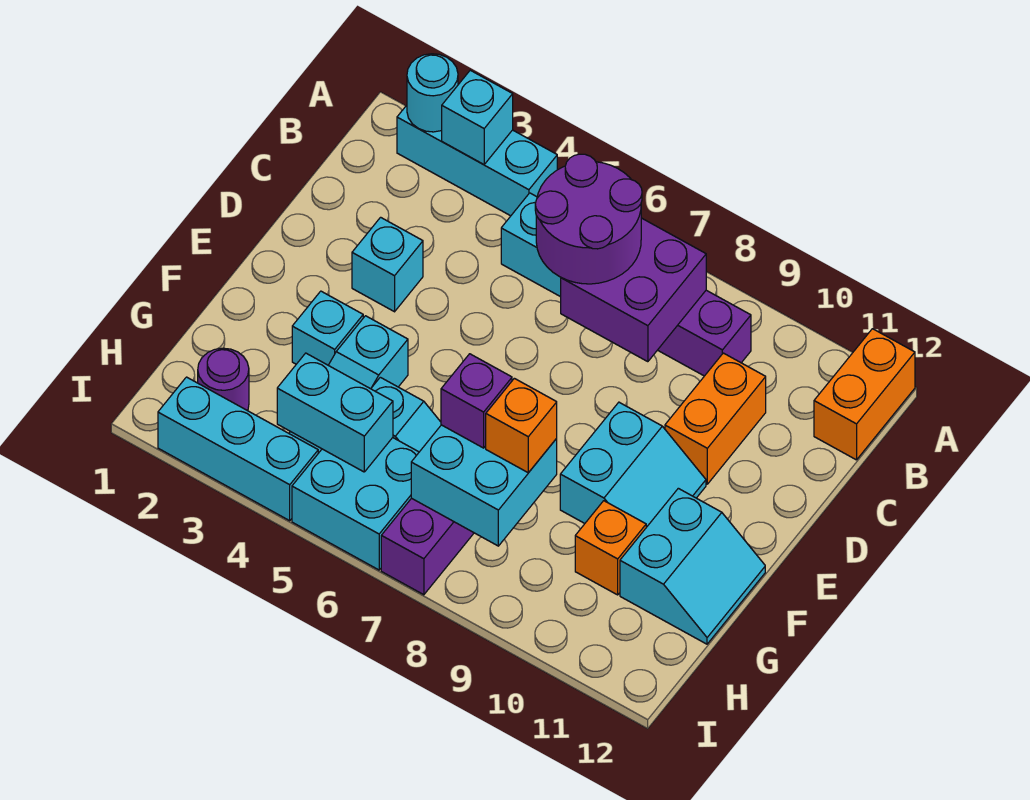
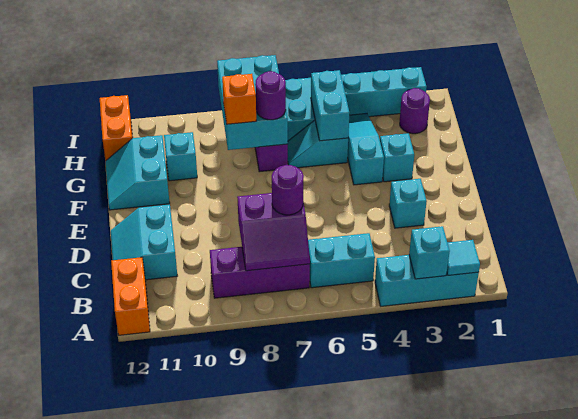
cyan round brick A2 level 2 -> cyan tile A2 level 2
purple round brick B6:C7 level 3 -> purple round brick C7 level 3
purple brick B7:C8 level 2 -> purple slope B7:C8 level 2 top C
orange brick C10:D10 level 1 -> orange brick H12:I12 level 1
cyan slope E9:F10 level 1 top 9 -> cyan slope C11:D12 level 1 top 11
cyan brick G7:H8 level 2 -> cyan brick G7:I8 level 2
purple brick G7 level 3 -> purple round brick G7 level 3
orange brick G10 level 1 -> cyan brick G10 level 1
cyan brick H4:H5 level 2 -> cyan brick G5:H5 level 2

